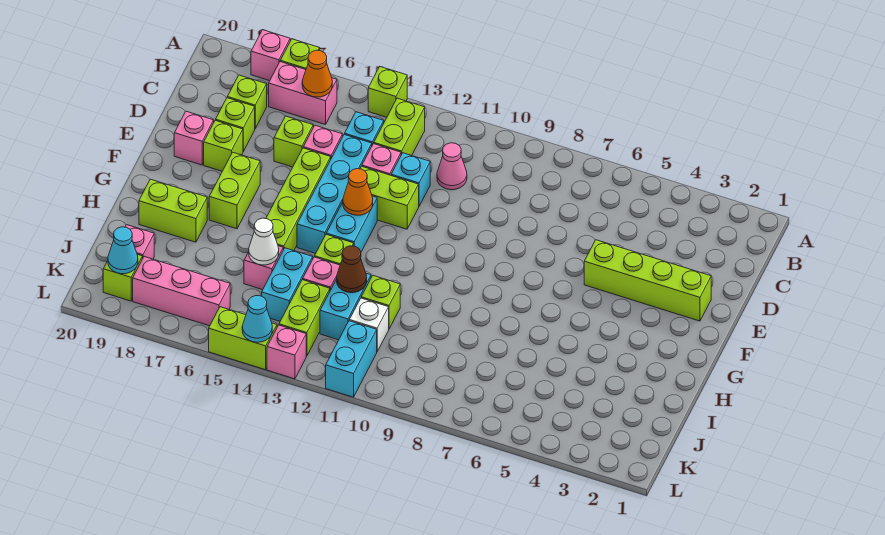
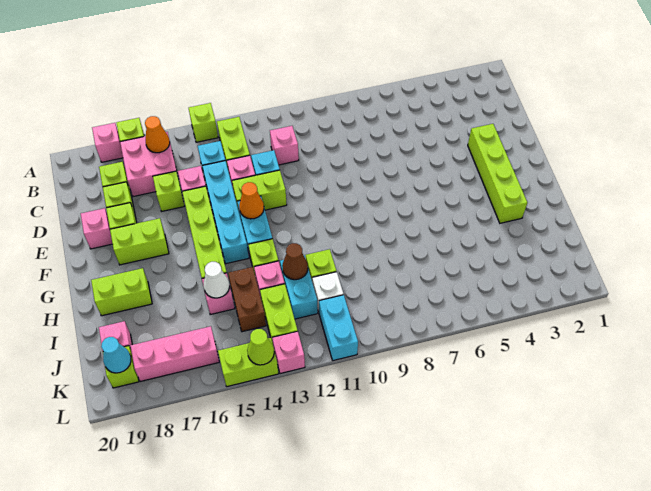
pink brick B16:B17 level 1 -> pink brick B16:C17 level 1
pink cone C11 level 1 -> pink brick C11 level 1
lime brick E2:E5 level 1 -> lime brick E3:H3 level 1
lime brick F17:G17 level 1 -> lime brick F17:F18 level 1
cyan brick I14:J14 level 1 -> brown brick I14:J14 level 1
cyan cone L14 level 2 -> lime cone L14 level 2

